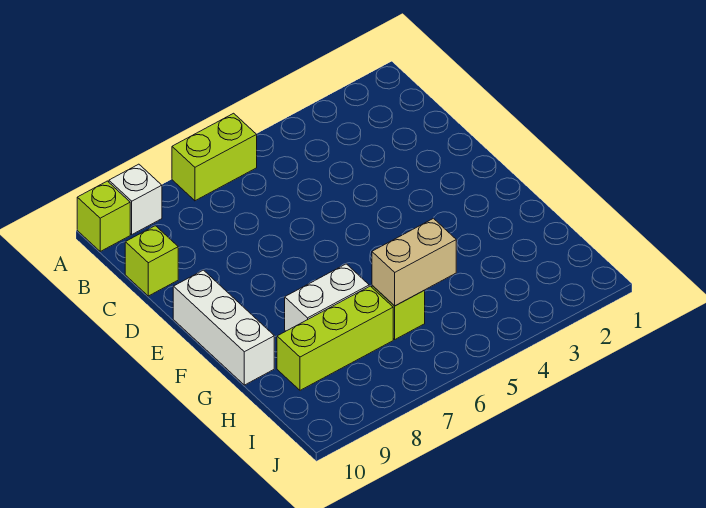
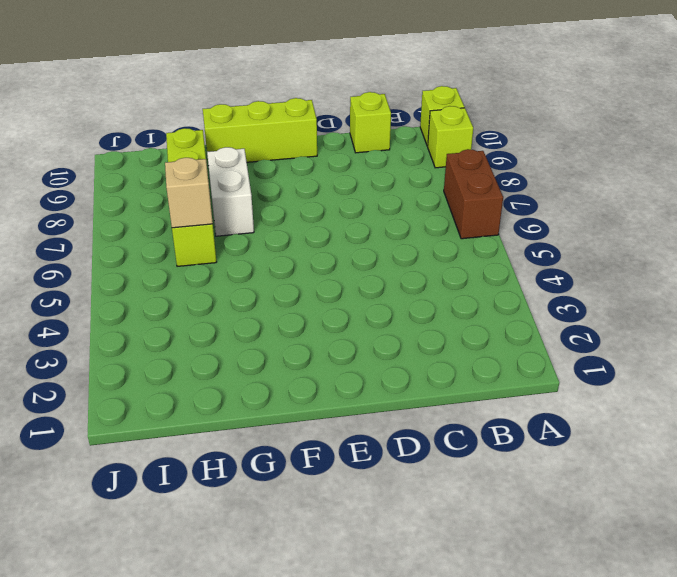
lime brick A6:A7 level 1 -> brown brick A6:A7 level 1
white brick A9 level 1 -> lime brick A9 level 1
white brick E10:G10 level 1 -> lime brick E10:G10 level 1
tan brick H5:H6 level 2 -> tan brick H6 level 2

